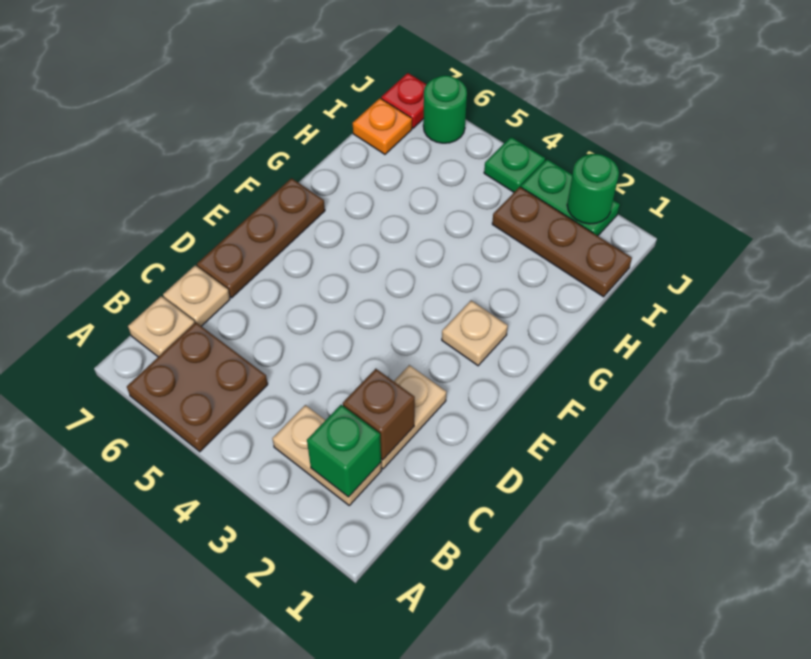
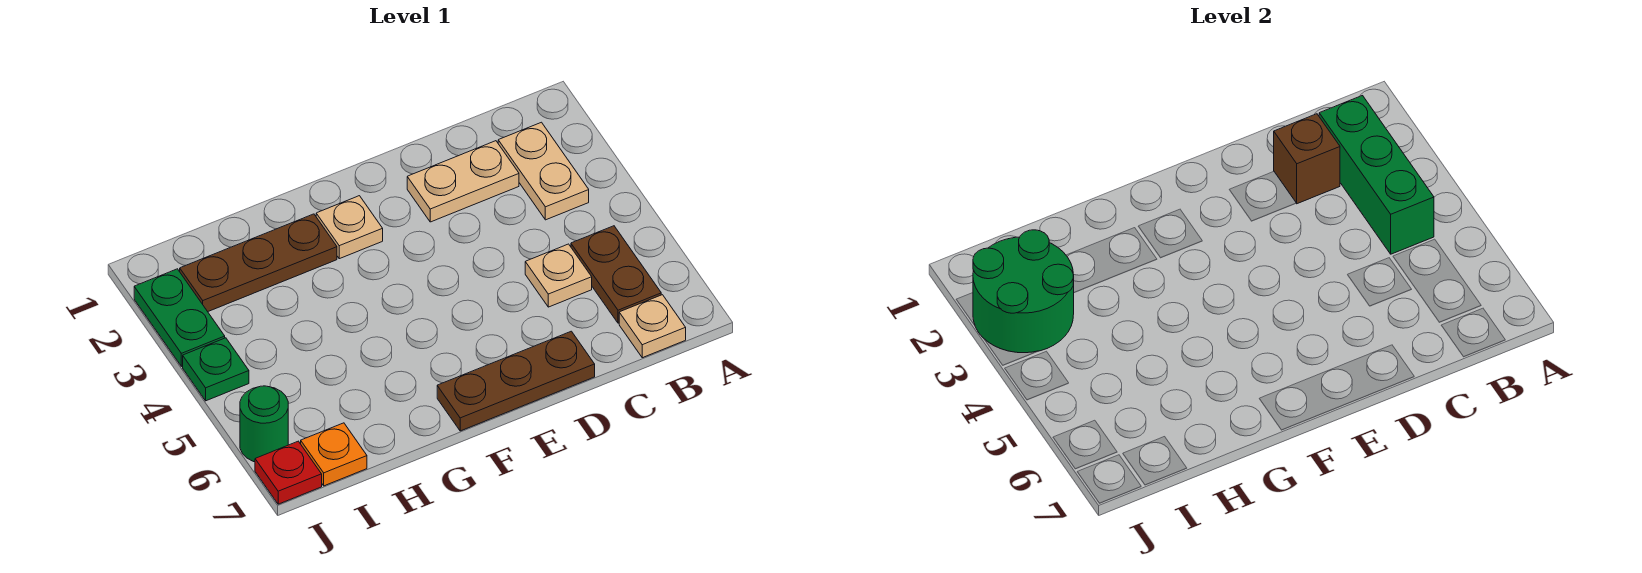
brown plate A5:B6 level 1 -> brown plate B5:B6 level 1
green brick B2 level 2 -> green brick B2:B4 level 2
tan plate C7 level 1 -> tan plate C5 level 1
brown plate I1:I3 level 1 -> brown plate G2:I2 level 1
green round brick J2 level 2 -> green round brick I2:J3 level 2

